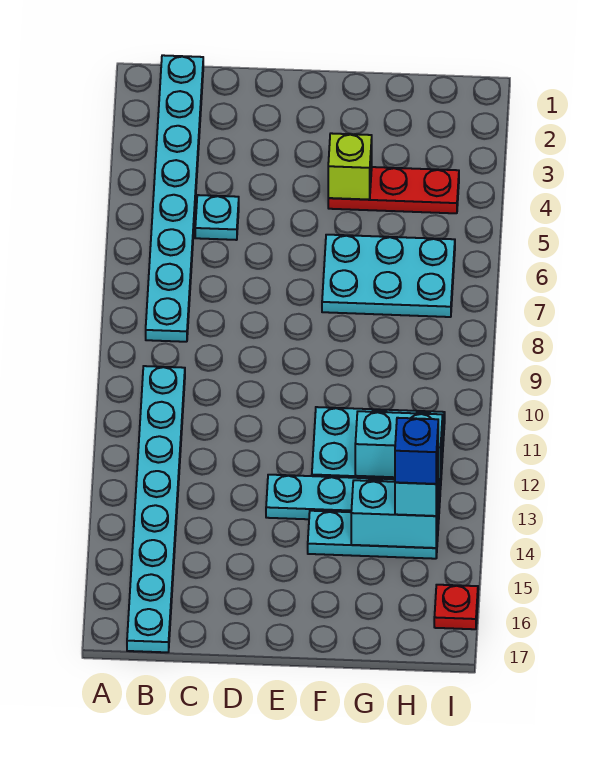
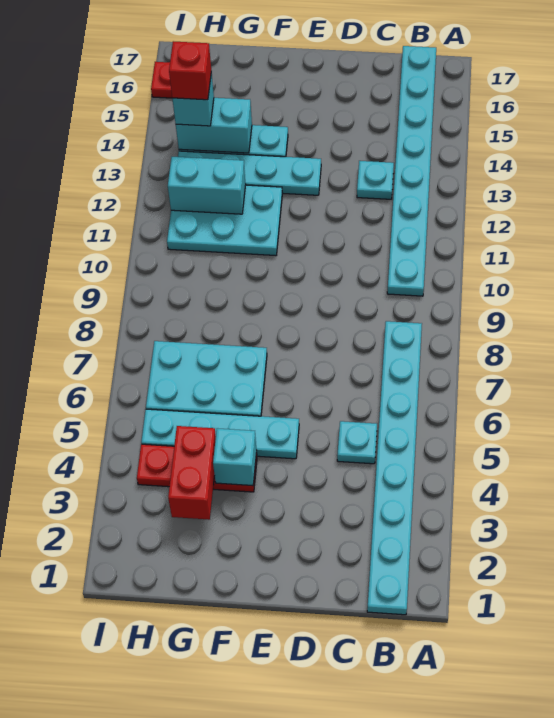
none -> cyan plate C13 level 1
none -> cyan plate E5:H5 level 1
lime brick F4 level 2 -> cyan brick F4 level 2
none -> red brick G3:G4 level 2
blue brick H14 level 4 -> red brick H14 level 4

